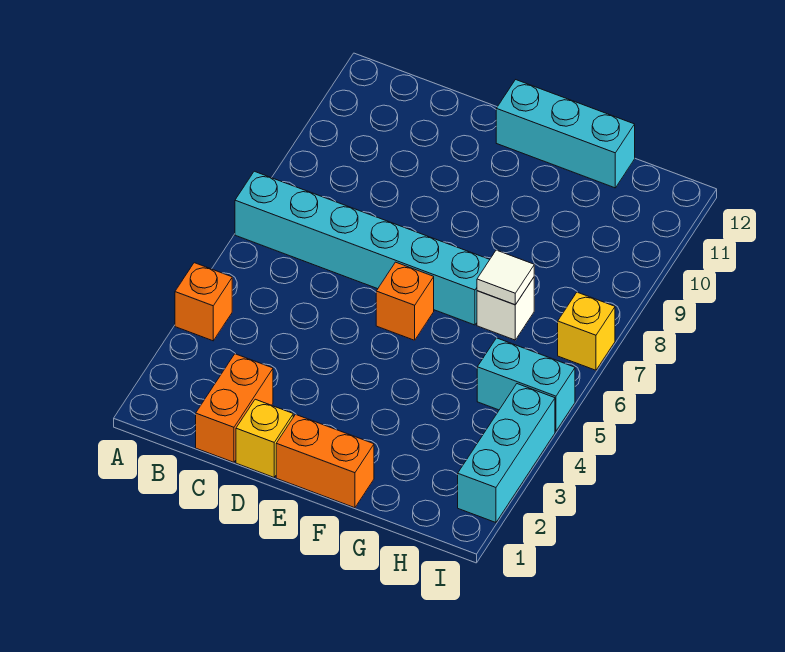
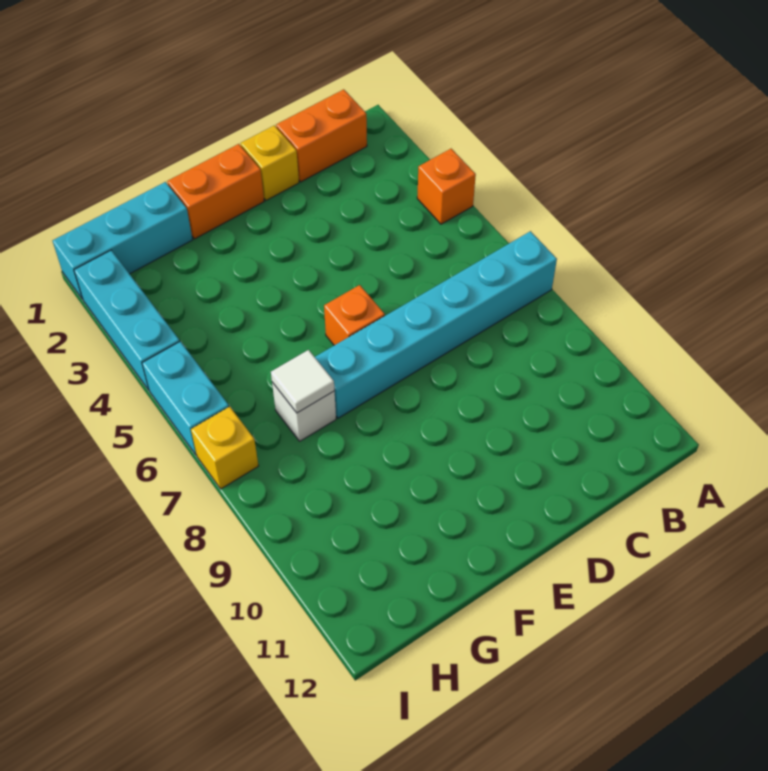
orange brick C1:C2 level 1 -> orange brick B1:C1 level 1
cyan brick E12:G12 level 1 -> cyan brick G1:I1 level 1
cyan brick H5:I5 level 1 -> cyan brick I5:I6 level 1

